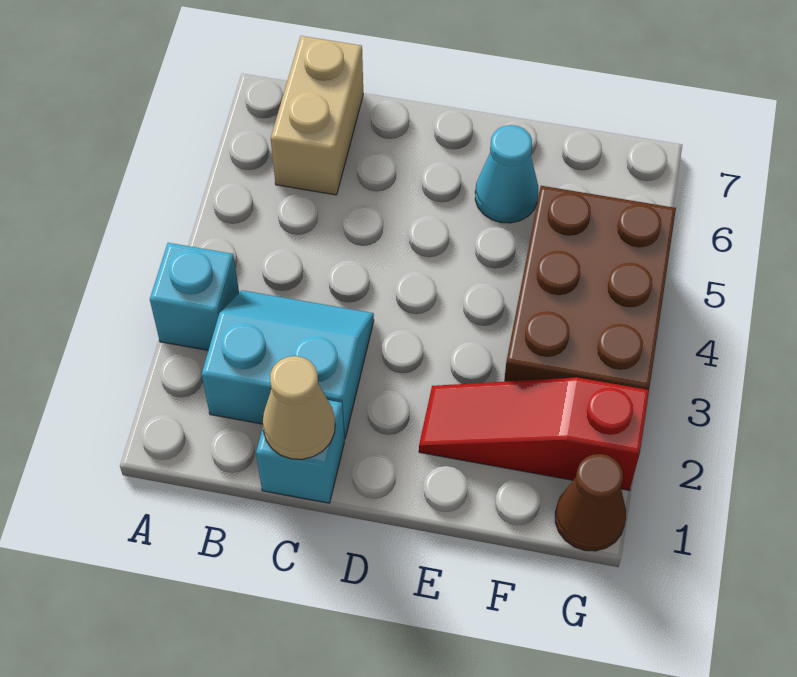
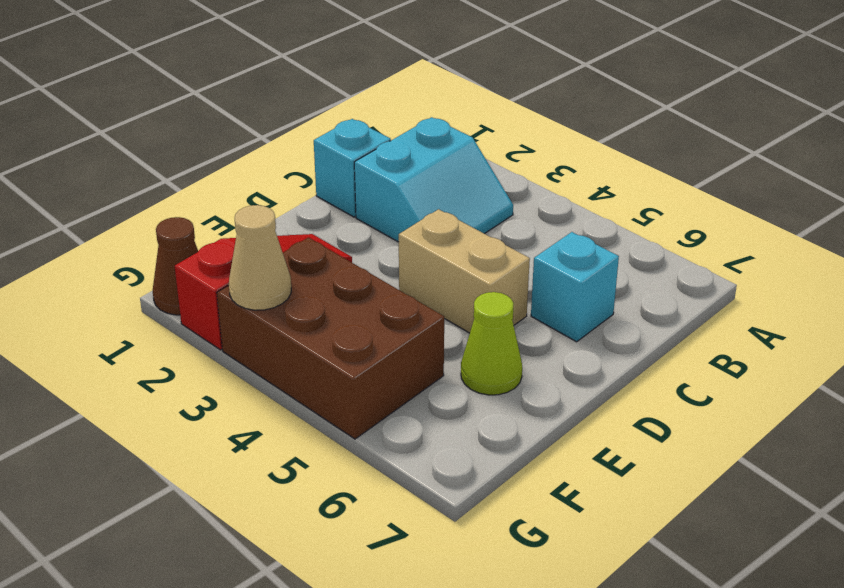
cyan brick A3 level 1 -> cyan brick C6 level 1
tan brick B6:B7 level 1 -> tan brick D4:D5 level 1
tan cone C1 level 2 -> tan cone G3 level 2
cyan cone E6 level 1 -> lime cone E6 level 1

